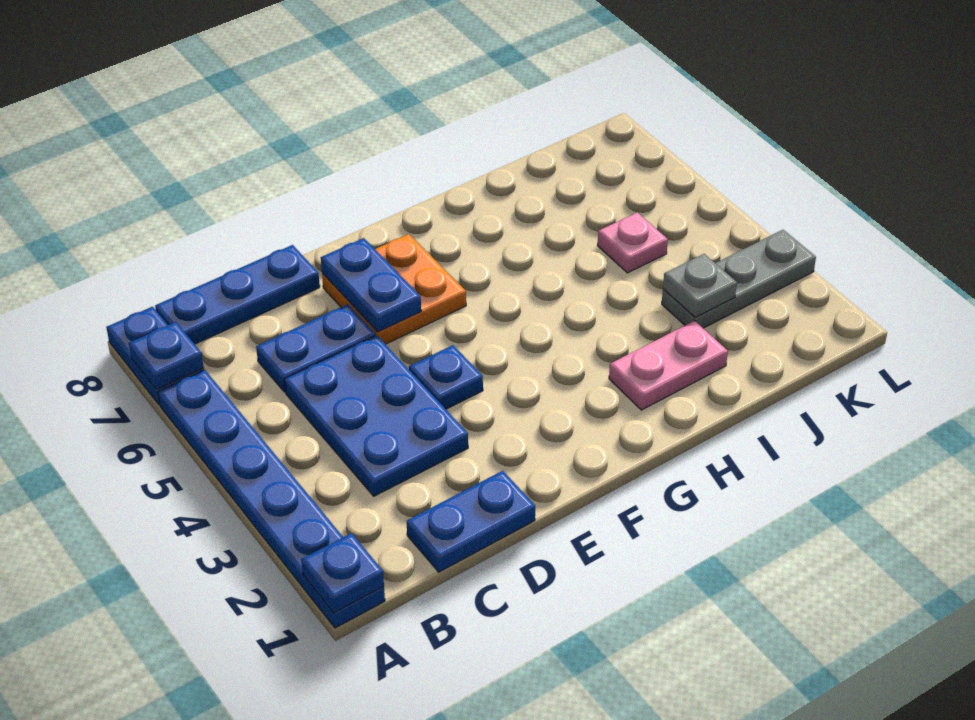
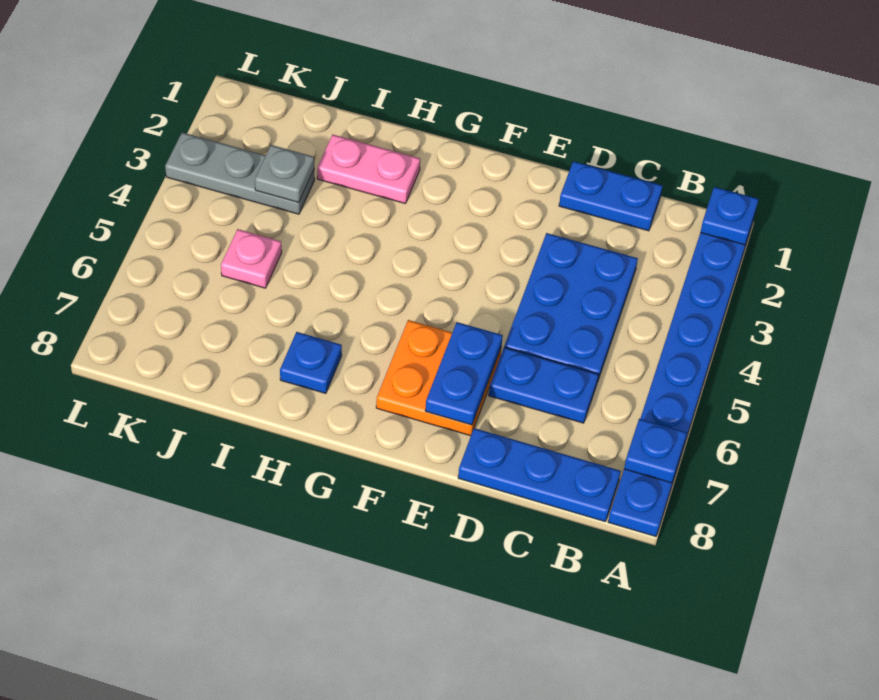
blue plate E4 level 1 -> blue plate H7 level 1

